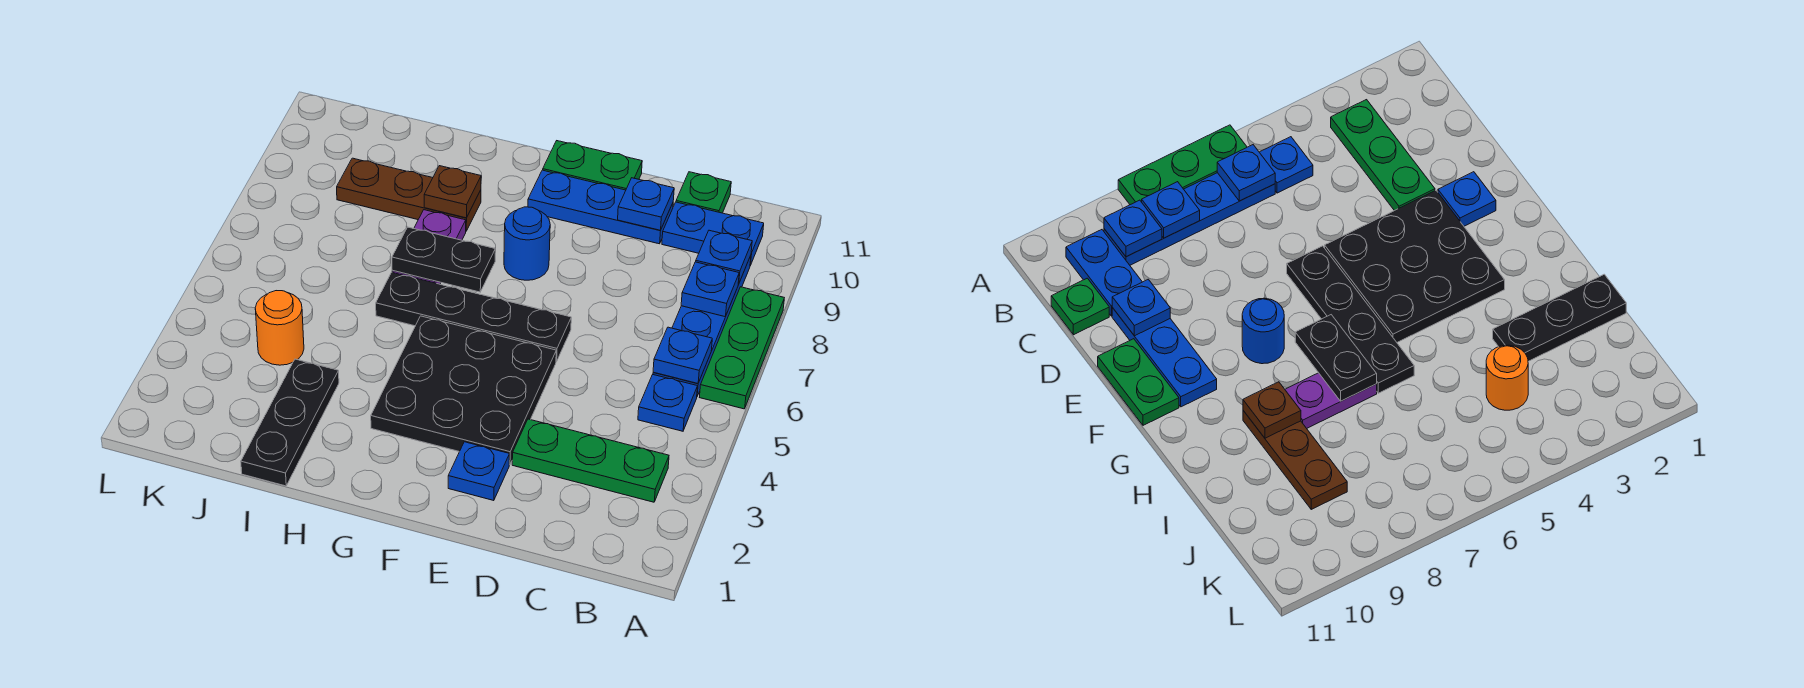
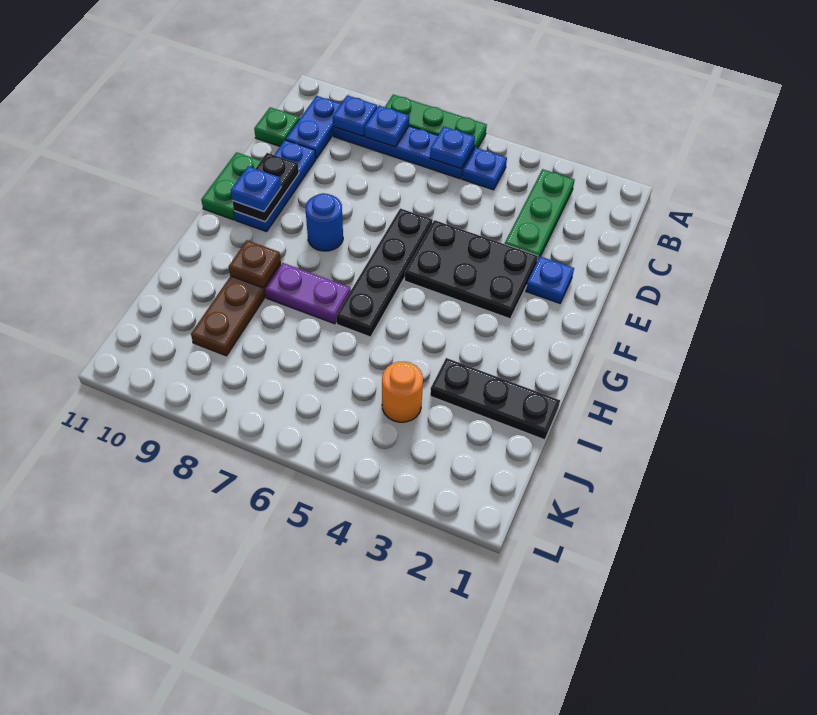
blue plate D10 level 2 -> blue plate F10 level 3
black plate E3:G5 level 1 -> black plate E3:F5 level 1
black plate G7:H7 level 2 -> black plate E10:F10 level 2

